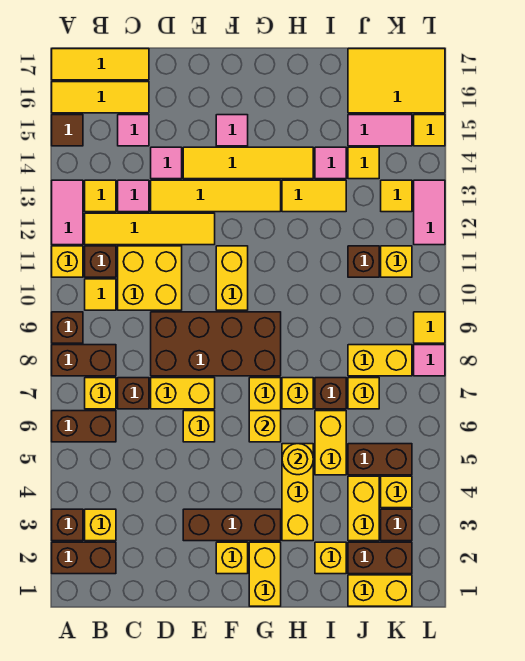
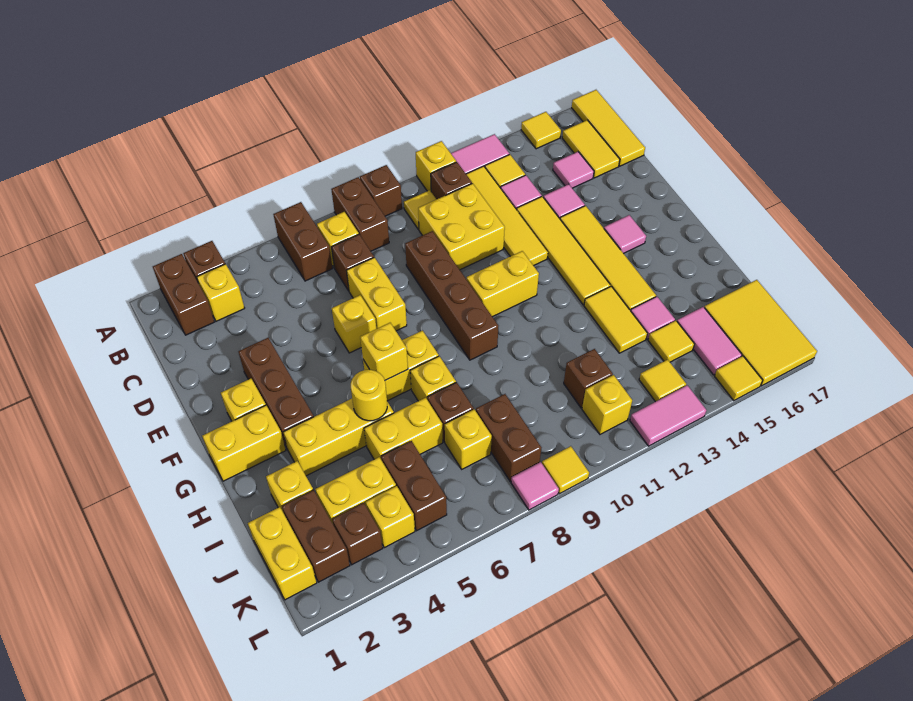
brown tile A15 level 1 -> yellow tile A15 level 1
yellow tile A16:C16 level 1 -> yellow tile B16:C16 level 1
brown brick D8:G9 level 1 -> brown brick D9:G9 level 1
yellow brick J8:K8 level 1 -> brown brick J8:K8 level 1

